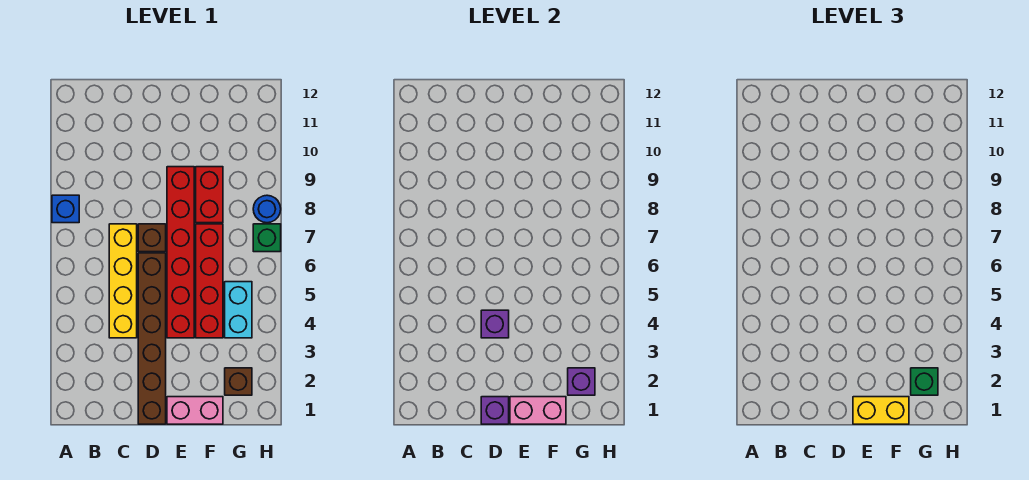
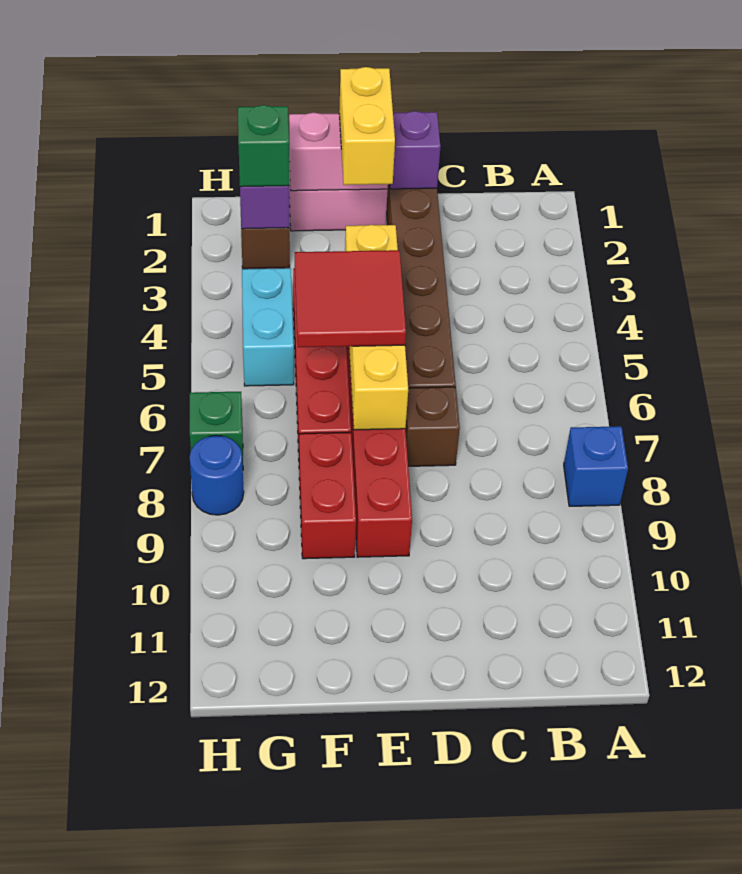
yellow brick C4:C7 level 1 -> yellow brick E4:E7 level 2
purple brick D4 level 2 -> none
yellow brick E1:F1 level 3 -> yellow brick E1:E2 level 3
none -> red tile E5:F6 level 3

